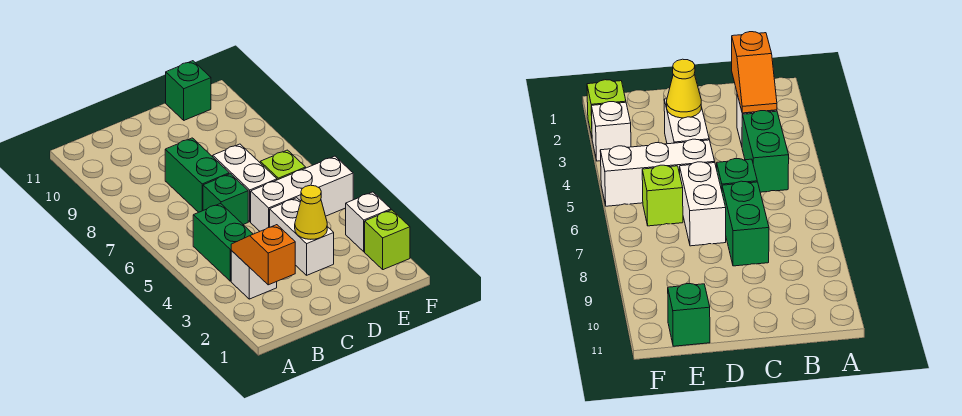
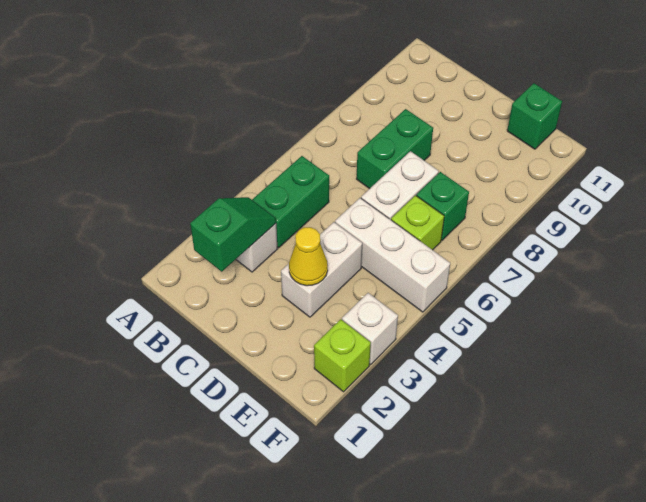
orange slope B2:B3 level 2 top 2 -> green slope B2:B3 level 2 top 2
green brick C6 level 1 -> green brick E7 level 1

